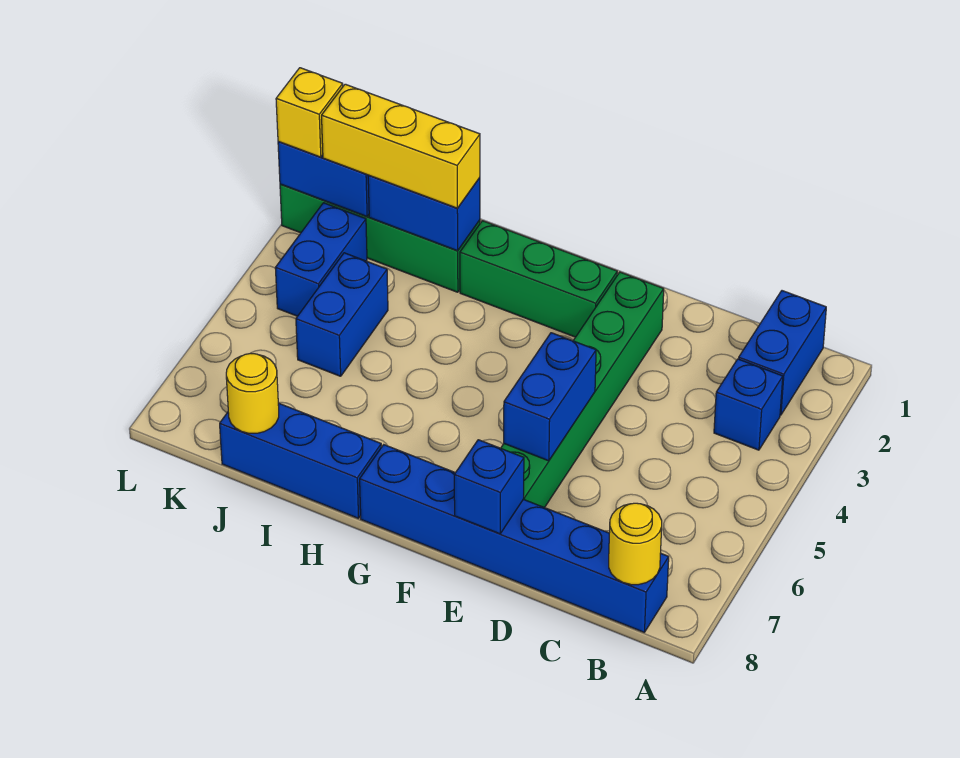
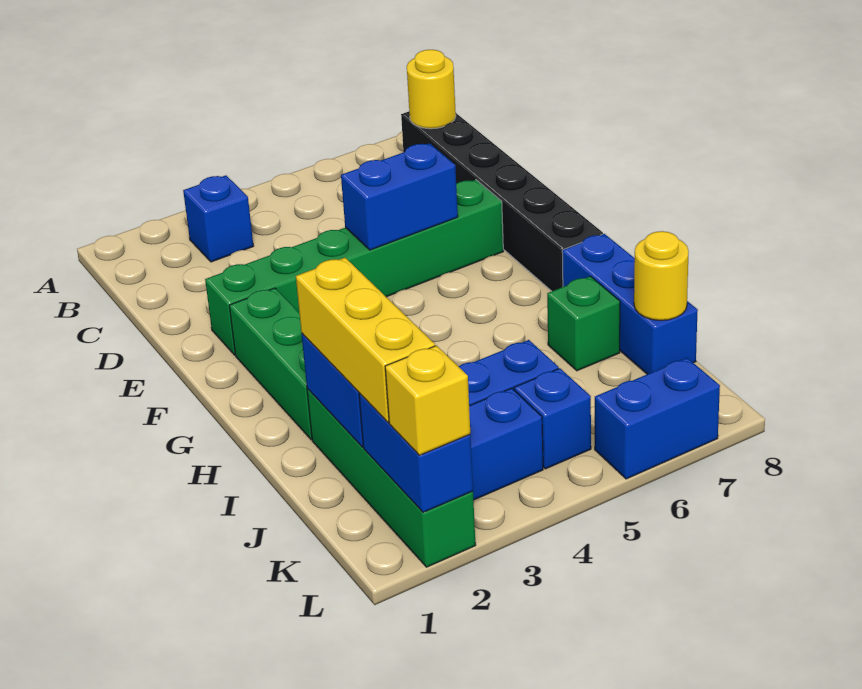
blue brick B1:B2 level 1 -> blue brick L6:L7 level 1
blue brick B8:G8 level 1 -> black brick B8:G8 level 1
blue brick E8 level 2 -> blue brick K5 level 1
none -> green brick I7 level 1

